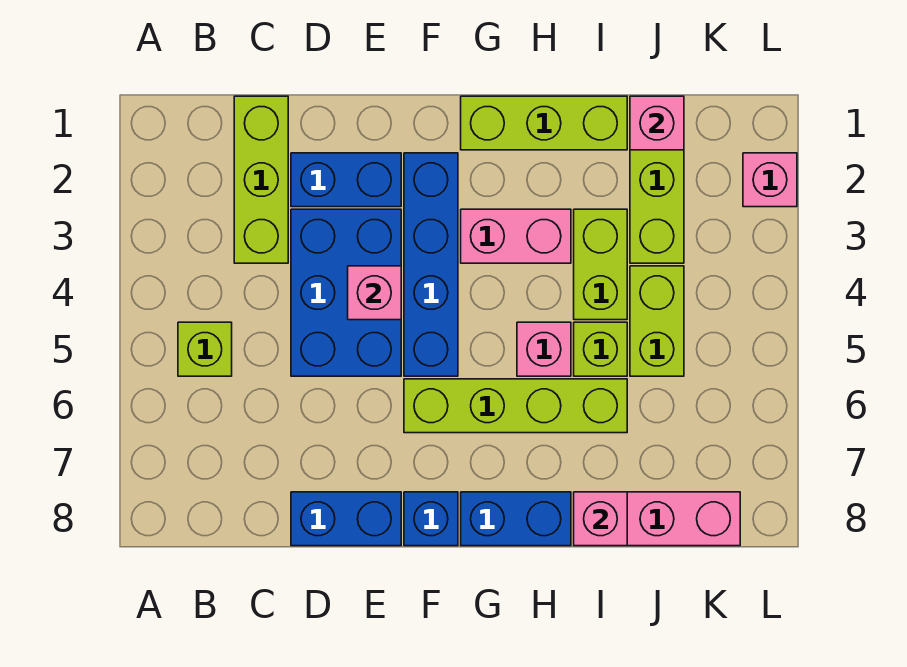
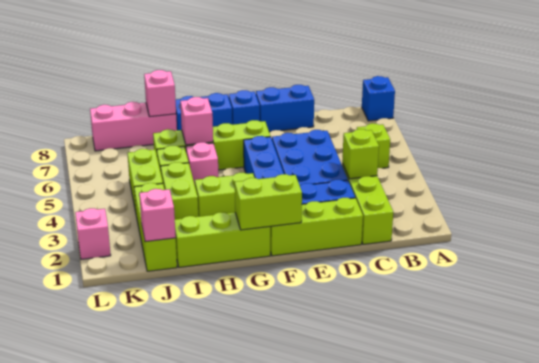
none -> blue brick A8 level 1
none -> lime brick C3 level 2
none -> lime brick D1:F1 level 1
pink brick E4 level 2 -> pink brick H6 level 2
none -> lime brick F1:G1 level 2
pink brick G3:H3 level 1 -> lime brick G3:H3 level 1

